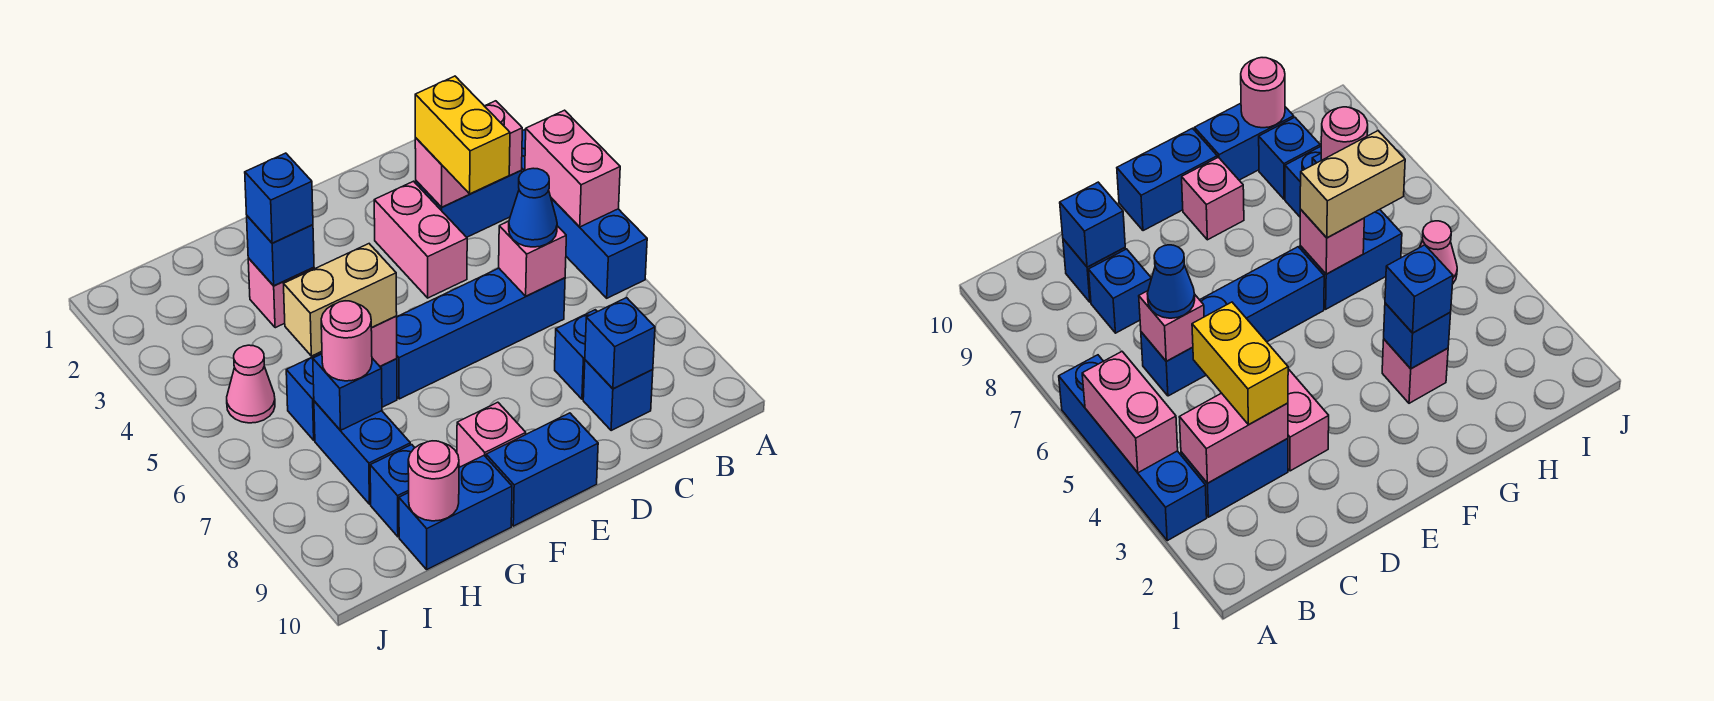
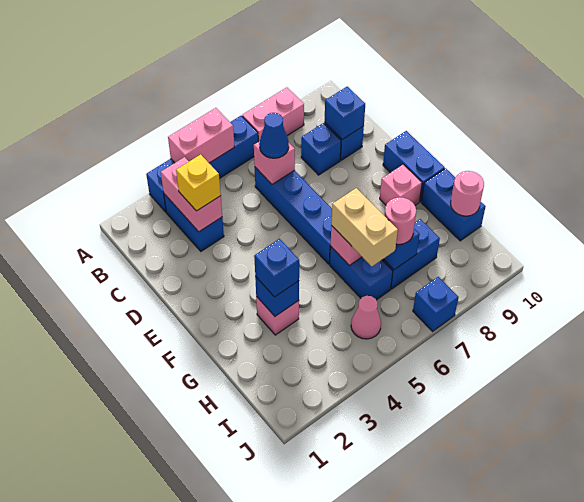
yellow brick C3:C4 level 3 -> yellow brick C3 level 3
pink brick D3:D4 level 1 -> pink brick A7:A8 level 1
blue brick H9 level 1 -> blue brick J7 level 1

